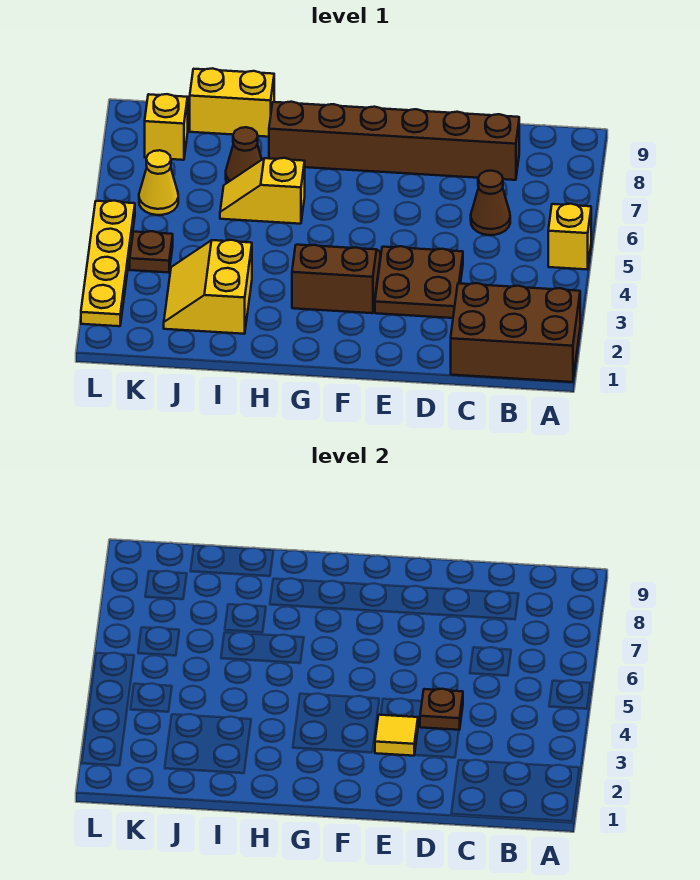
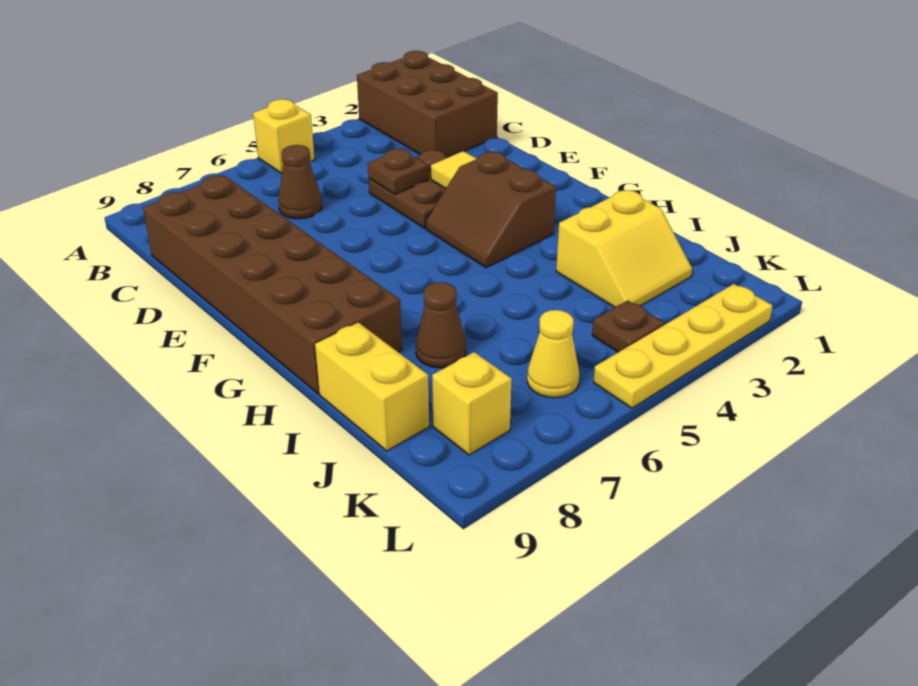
brown brick C8:H8 level 1 -> brown brick C8:H9 level 1
yellow slope H6:I6 level 1 top H -> none

